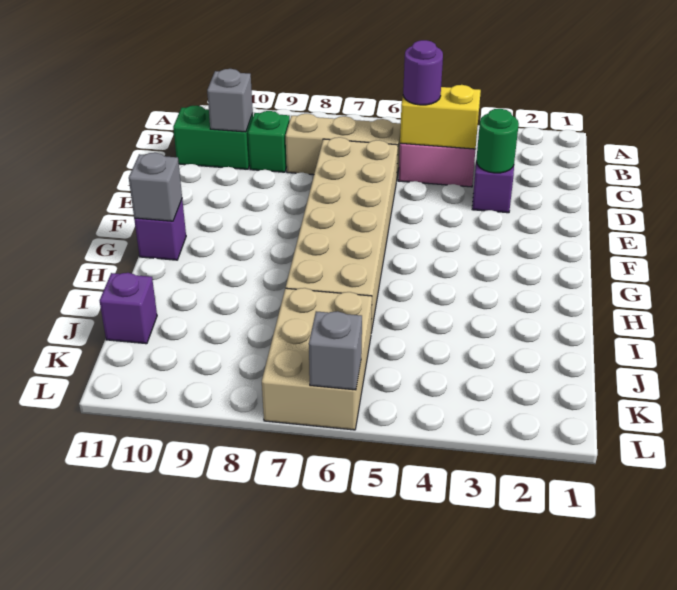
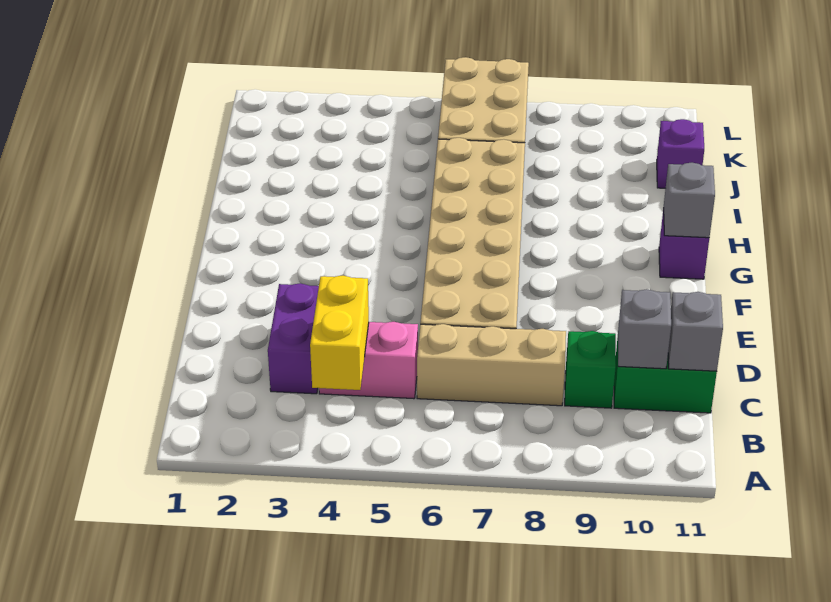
yellow brick C4:C5 level 2 -> yellow brick B4:C4 level 2
purple round brick C5 level 3 -> none
green round brick D3 level 2 -> none
grey brick L6 level 2 -> grey brick C11 level 2

